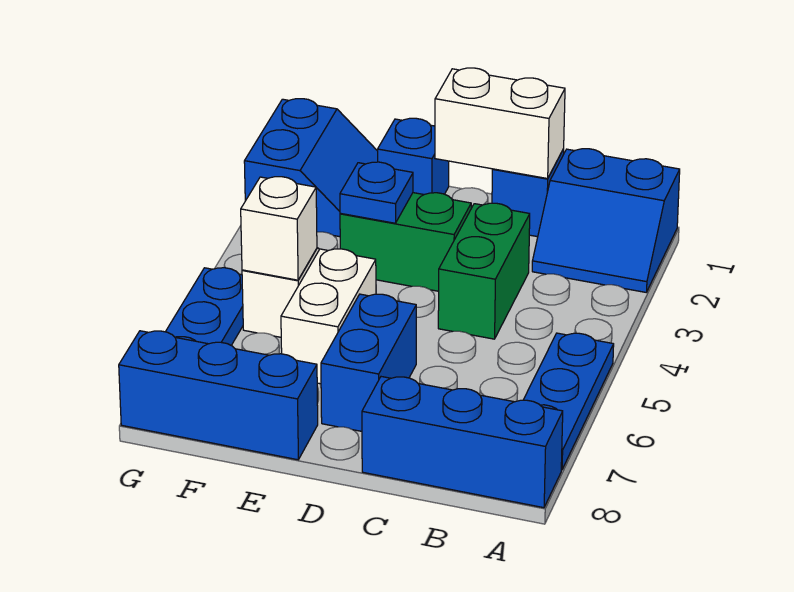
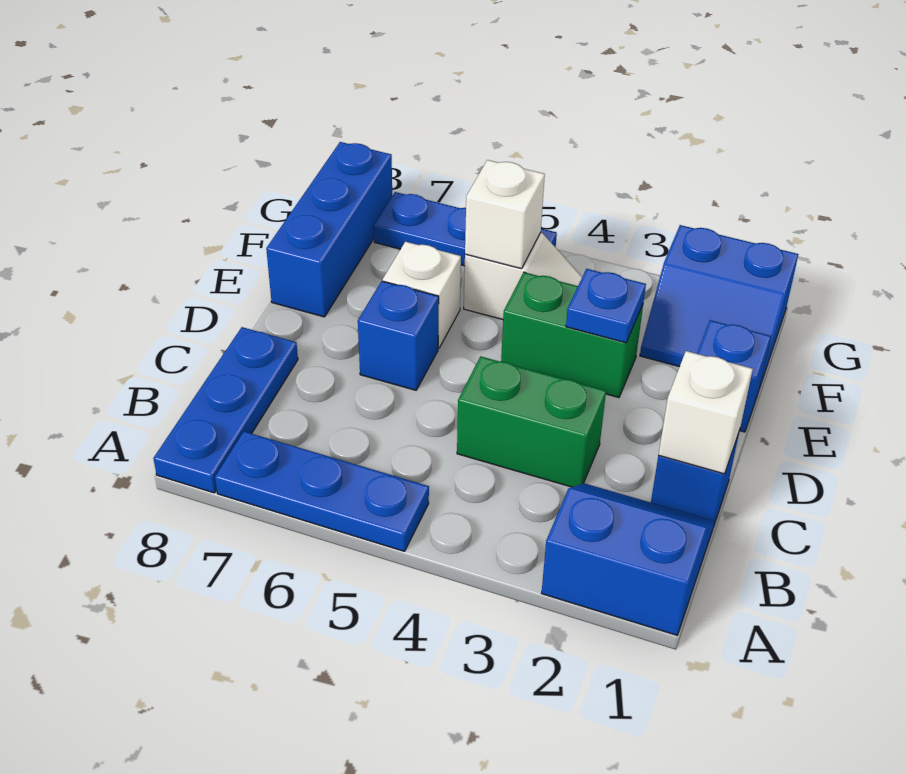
blue slope A1:B2 level 1 top 1 -> blue slope A1:B2 level 1 top A
blue brick A8:C8 level 1 -> blue plate A8:C8 level 1
white brick C1:D1 level 2 -> white brick C1 level 2
green brick D3:E3 level 1 -> green brick E3:E4 level 1
blue brick D6:D7 level 1 -> blue brick D6 level 1
white brick E5:E6 level 1 -> white brick E6 level 1

